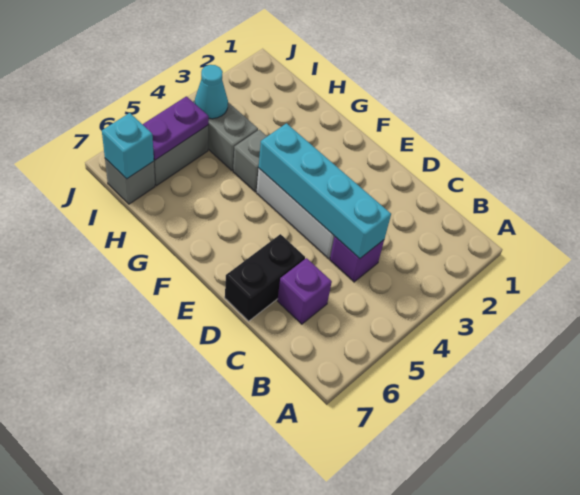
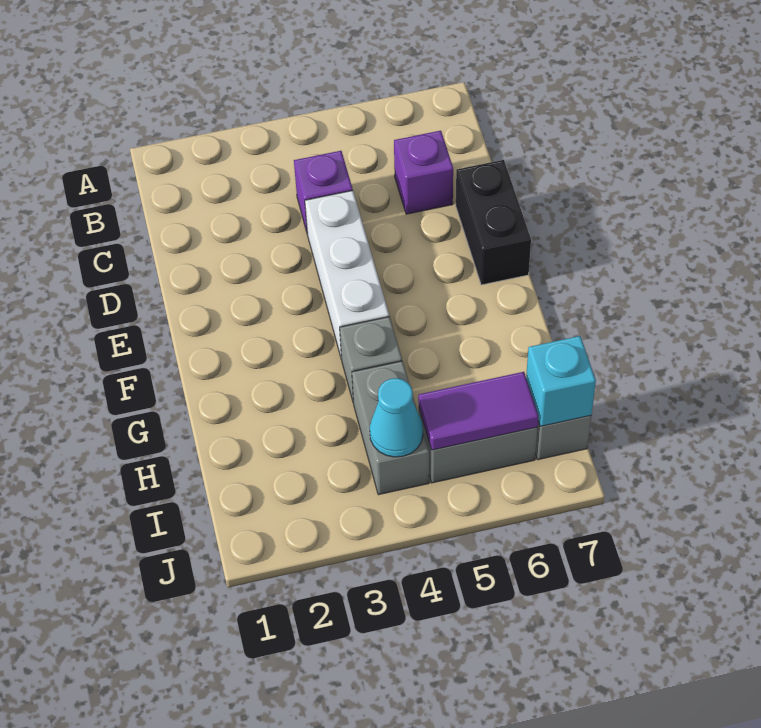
cyan brick C4:F4 level 2 -> none
black brick D6:D7 level 1 -> black brick D7:E7 level 1
purple plate I5:I6 level 2 -> purple tile I5:I6 level 2

